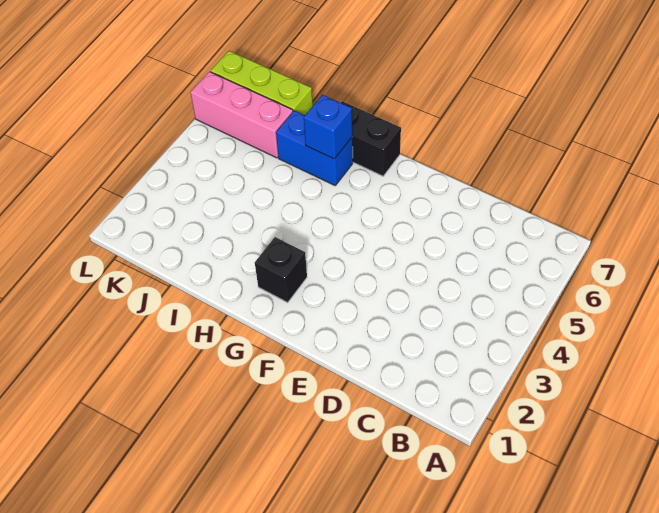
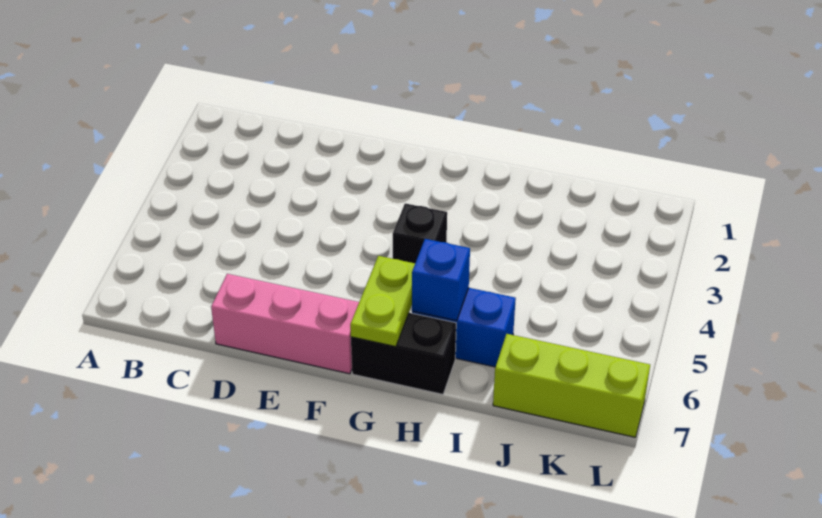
black brick G2 level 1 -> black brick G4 level 1
none -> lime plate G6:G7 level 2
pink brick J6:L6 level 1 -> pink brick D7:F7 level 1

